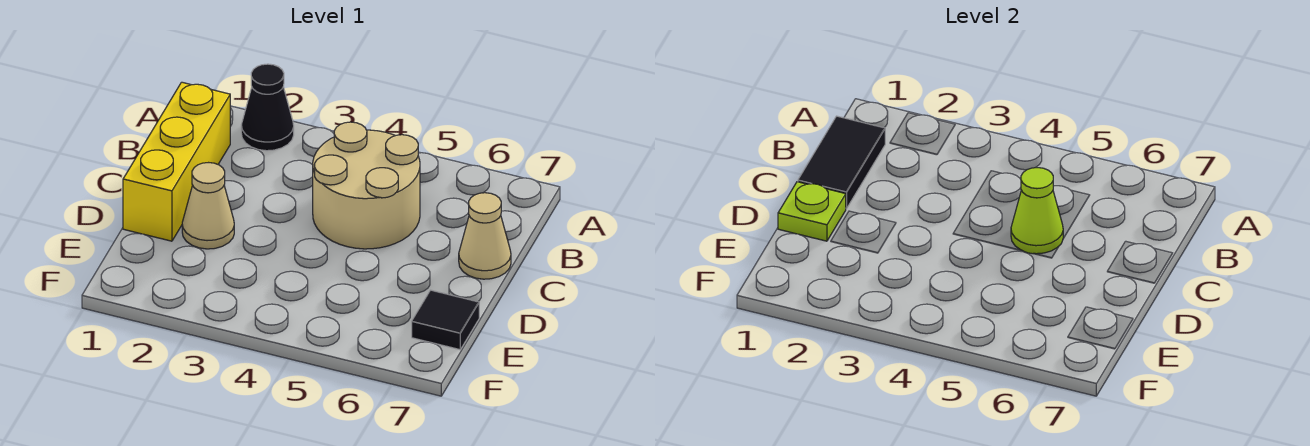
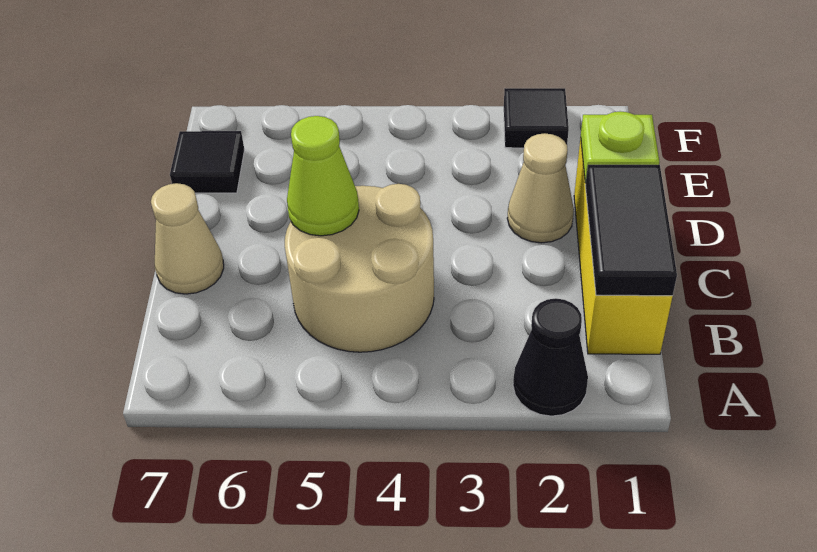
none -> black tile F2 level 1

